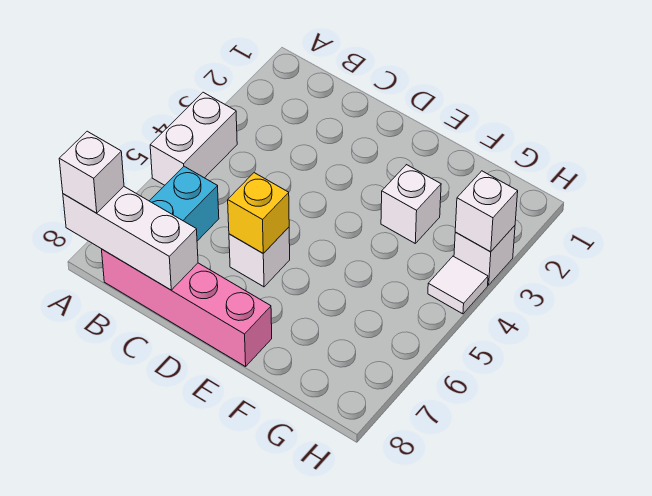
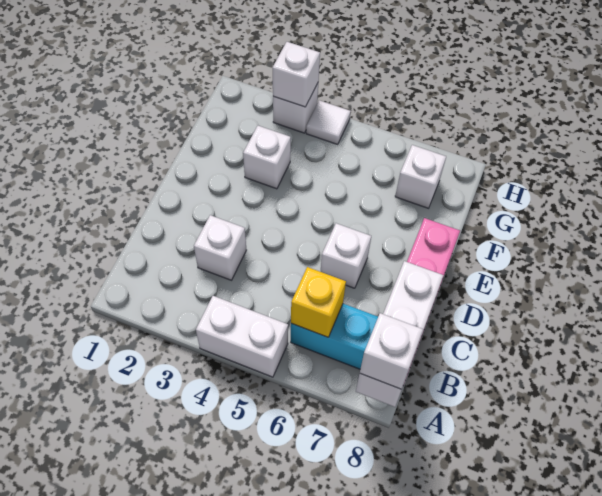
none -> white brick C3 level 1
yellow brick D6 level 2 -> yellow brick B6 level 2
none -> white brick G7 level 1

